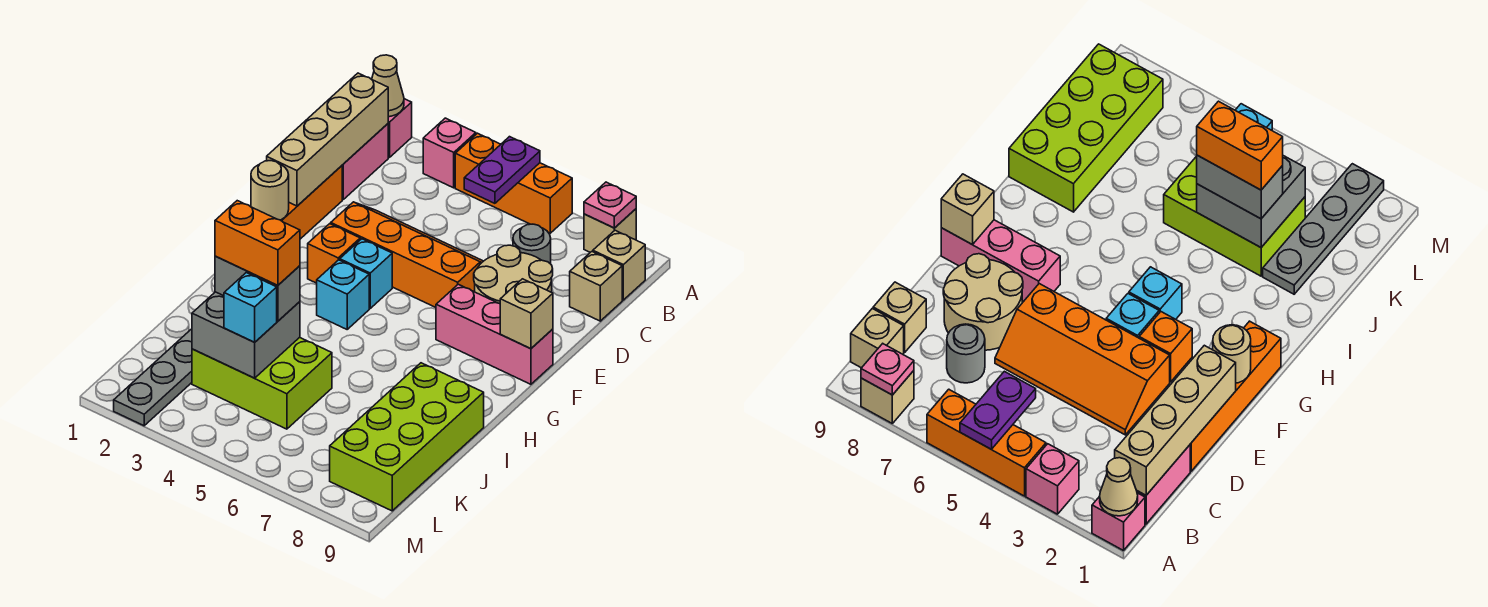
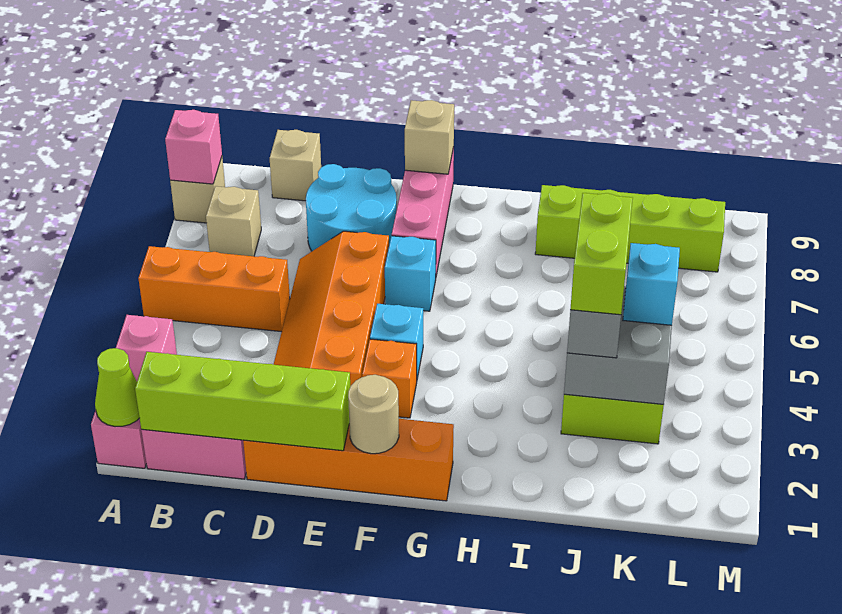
tan cone A1 level 2 -> lime cone A1 level 2
orange brick A4:A6 level 1 -> orange brick A5:C5 level 1
purple plate A5:B5 level 2 -> none
pink plate A8 level 2 -> pink brick A8 level 2
tan brick B1:E1 level 2 -> lime brick B1:E1 level 2
tan brick B9 level 1 -> tan brick B7 level 1
grey round brick C7 level 1 -> none
tan round brick D7:E8 level 1 -> cyan round brick D7:E8 level 1
cyan brick G4 level 1 -> cyan brick F6 level 1
lime brick I8:L9 level 1 -> lime brick I8:L8 level 1
grey plate J2:M2 level 1 -> none
orange brick J3:J4 level 4 -> lime brick J3:J4 level 4

